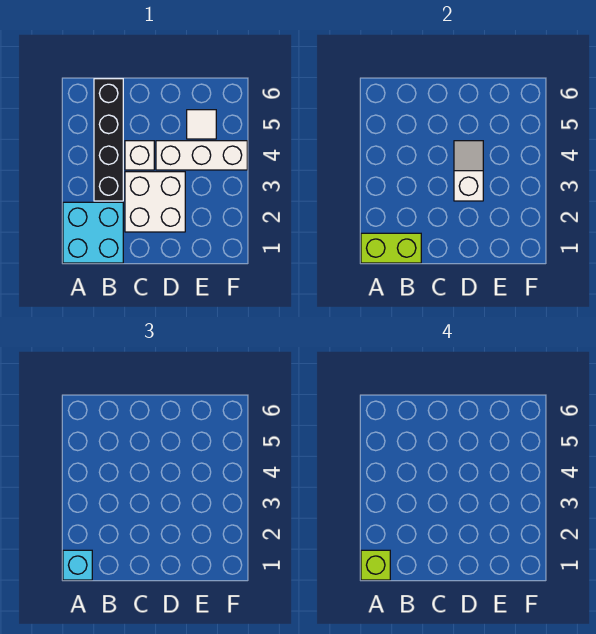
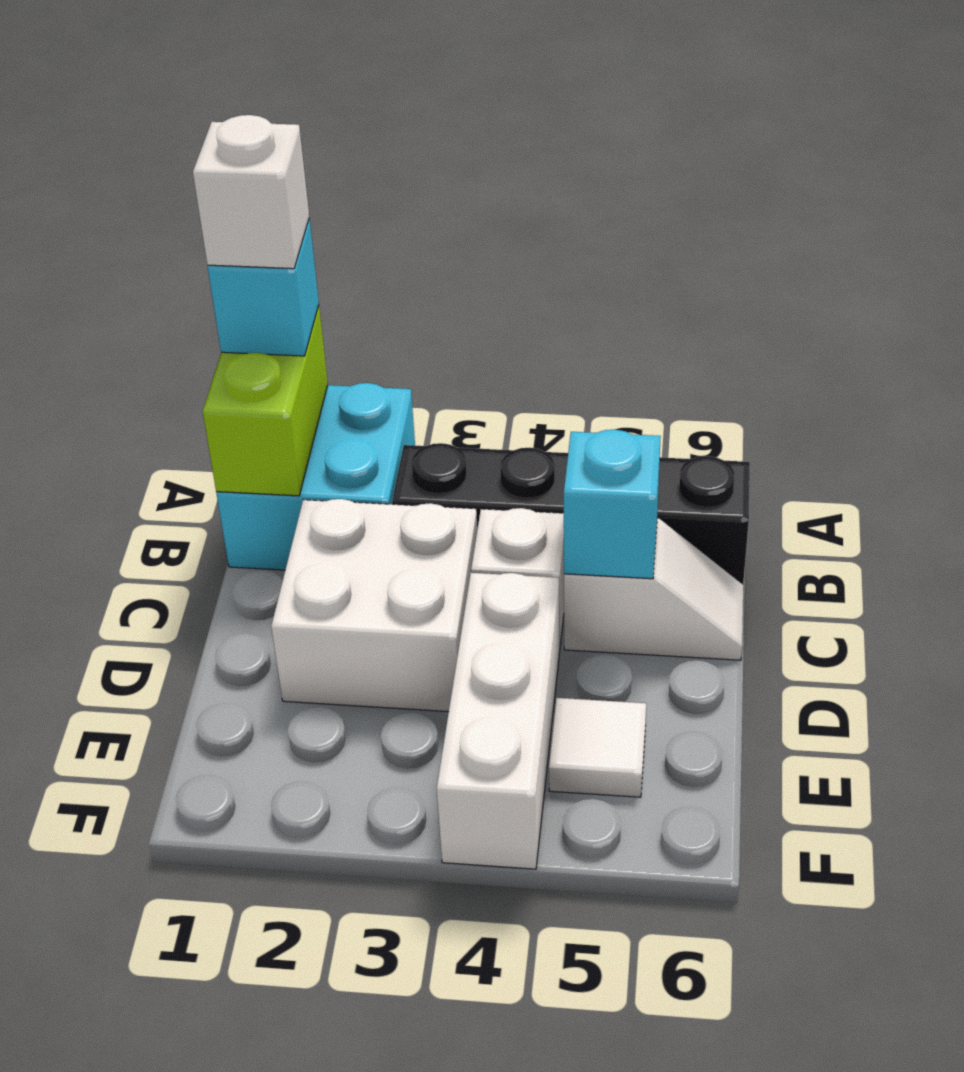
lime brick A1 level 4 -> white brick A1 level 4
none -> cyan brick C5 level 2
white slope D3:D4 level 2 top 3 -> white slope C5:C6 level 1 top 5

